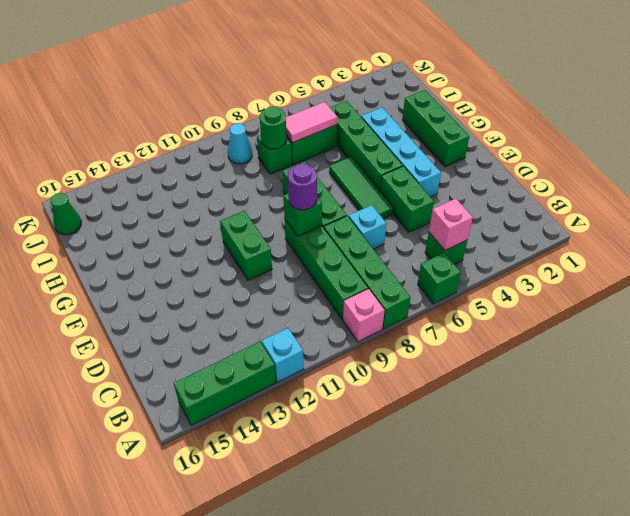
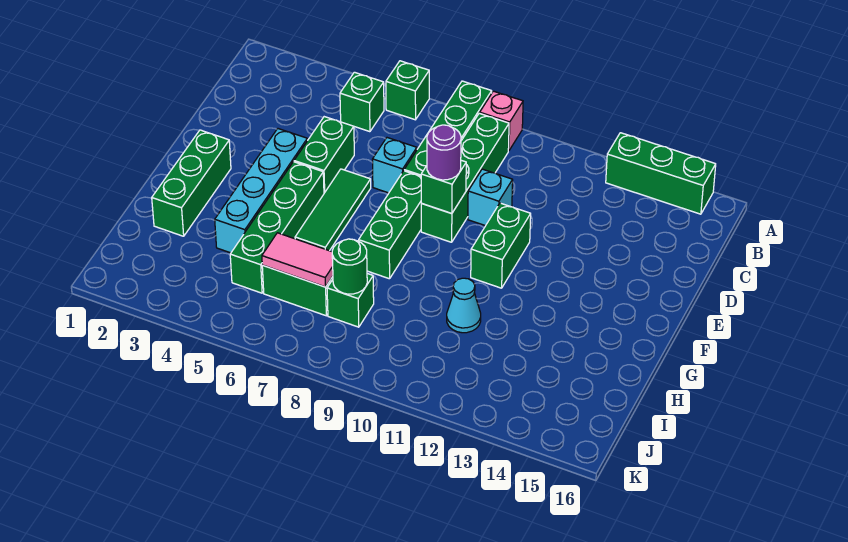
cyan brick A12 level 1 -> cyan brick D10 level 1
pink brick B5 level 2 -> none
cyan cone J9 level 1 -> cyan cone H11 level 1
green cone J16 level 1 -> none

